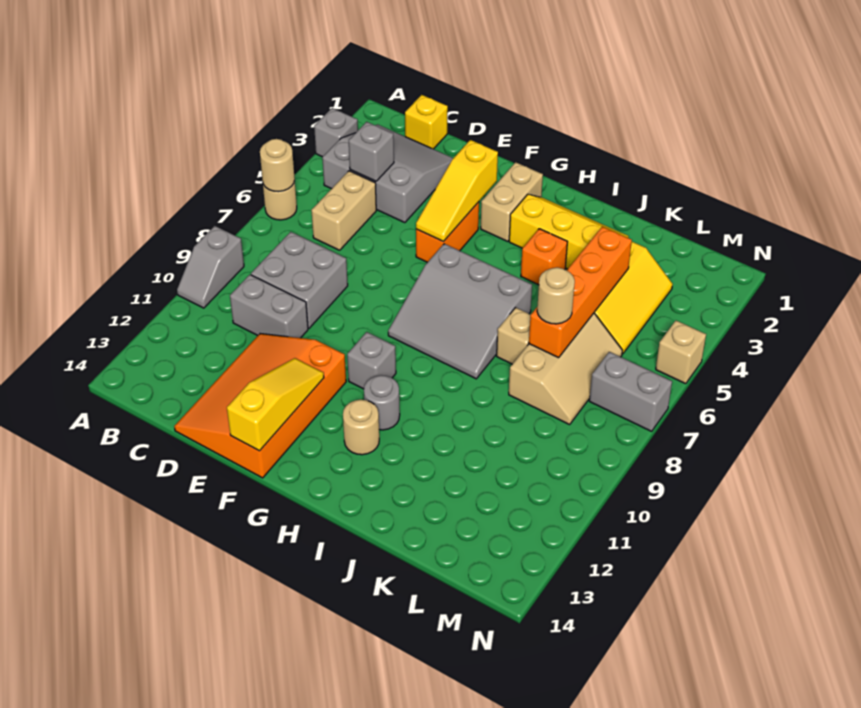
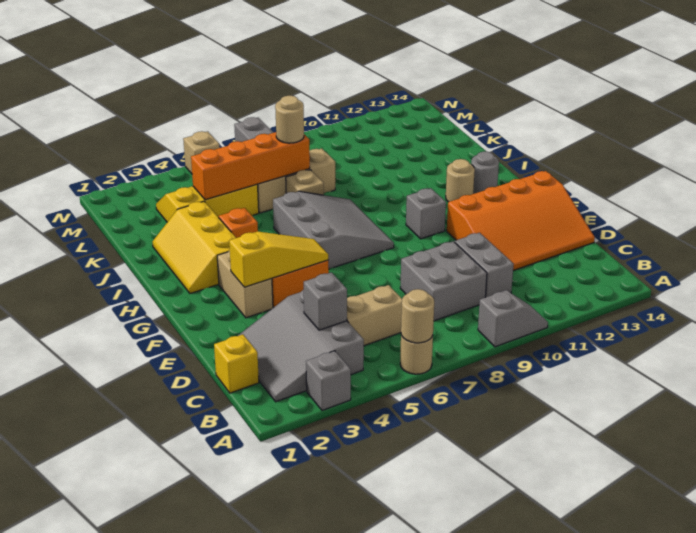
yellow slope F12:F14 level 2 top 14 -> none
tan brick G2:G3 level 1 -> tan brick F3:G3 level 1
grey round brick H11 level 1 -> grey round brick H13 level 1

